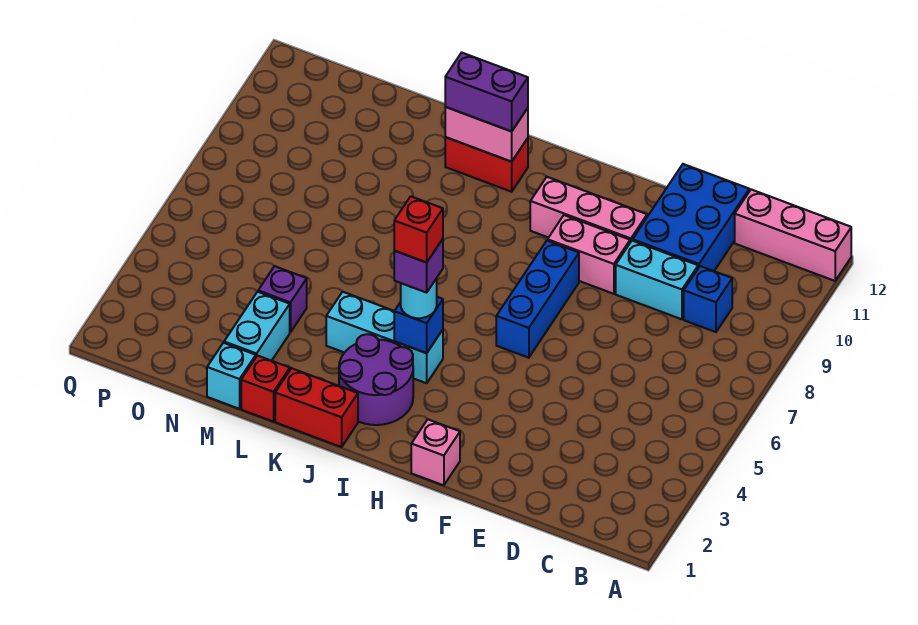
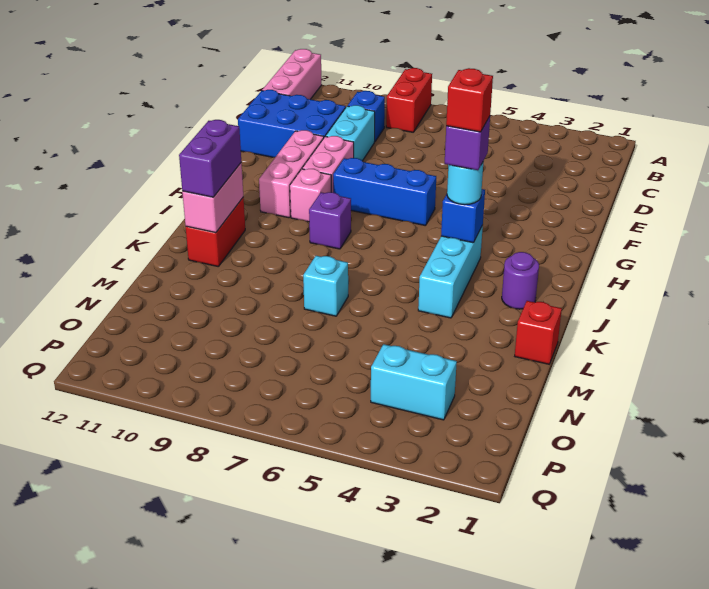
pink brick G1 level 1 -> pink brick H9 level 1
purple round brick I2:J3 level 1 -> purple round brick J2 level 1
red brick J1:K1 level 1 -> red brick A8:B8 level 1
cyan brick M1 level 1 -> cyan brick L7 level 1
cyan brick M2:M3 level 1 -> cyan brick O3:O4 level 1
purple brick M4 level 1 -> purple brick I8 level 1

